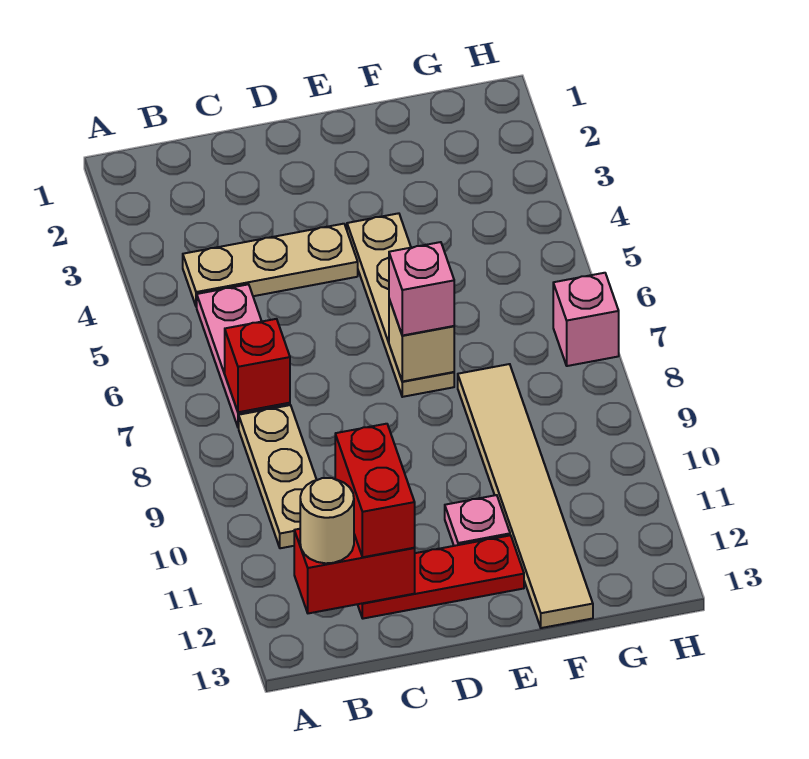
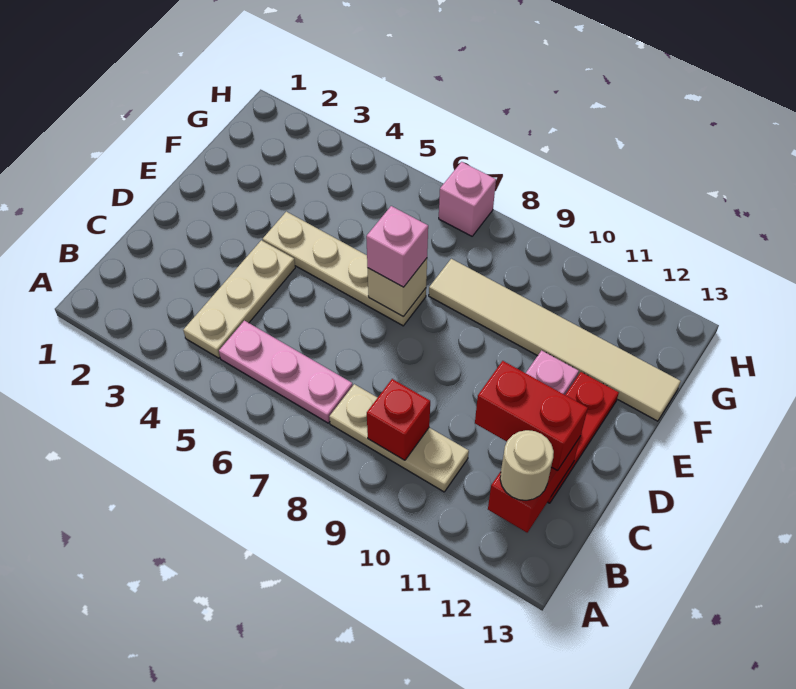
red brick B7 level 2 -> red brick B9 level 2

